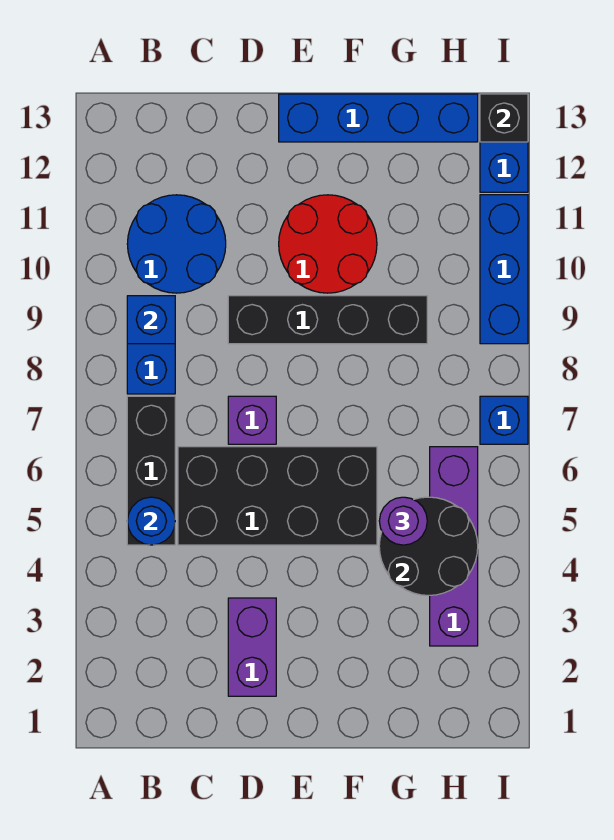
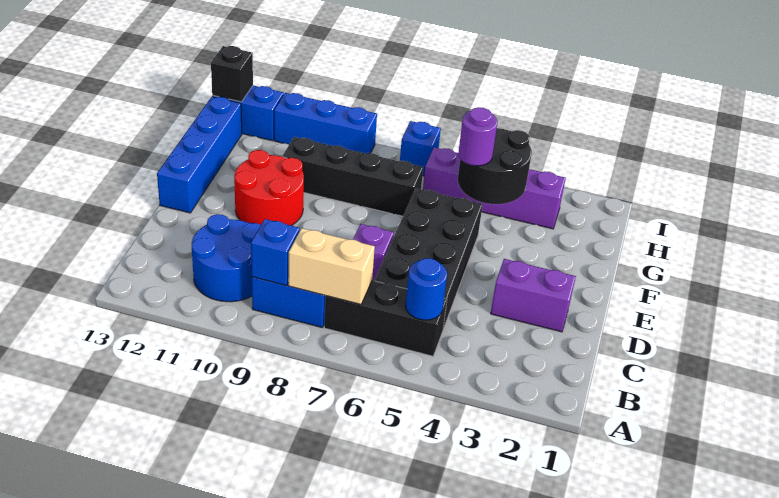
none -> tan brick B7:B8 level 2
black brick D9:G9 level 1 -> black brick G7:G10 level 1

